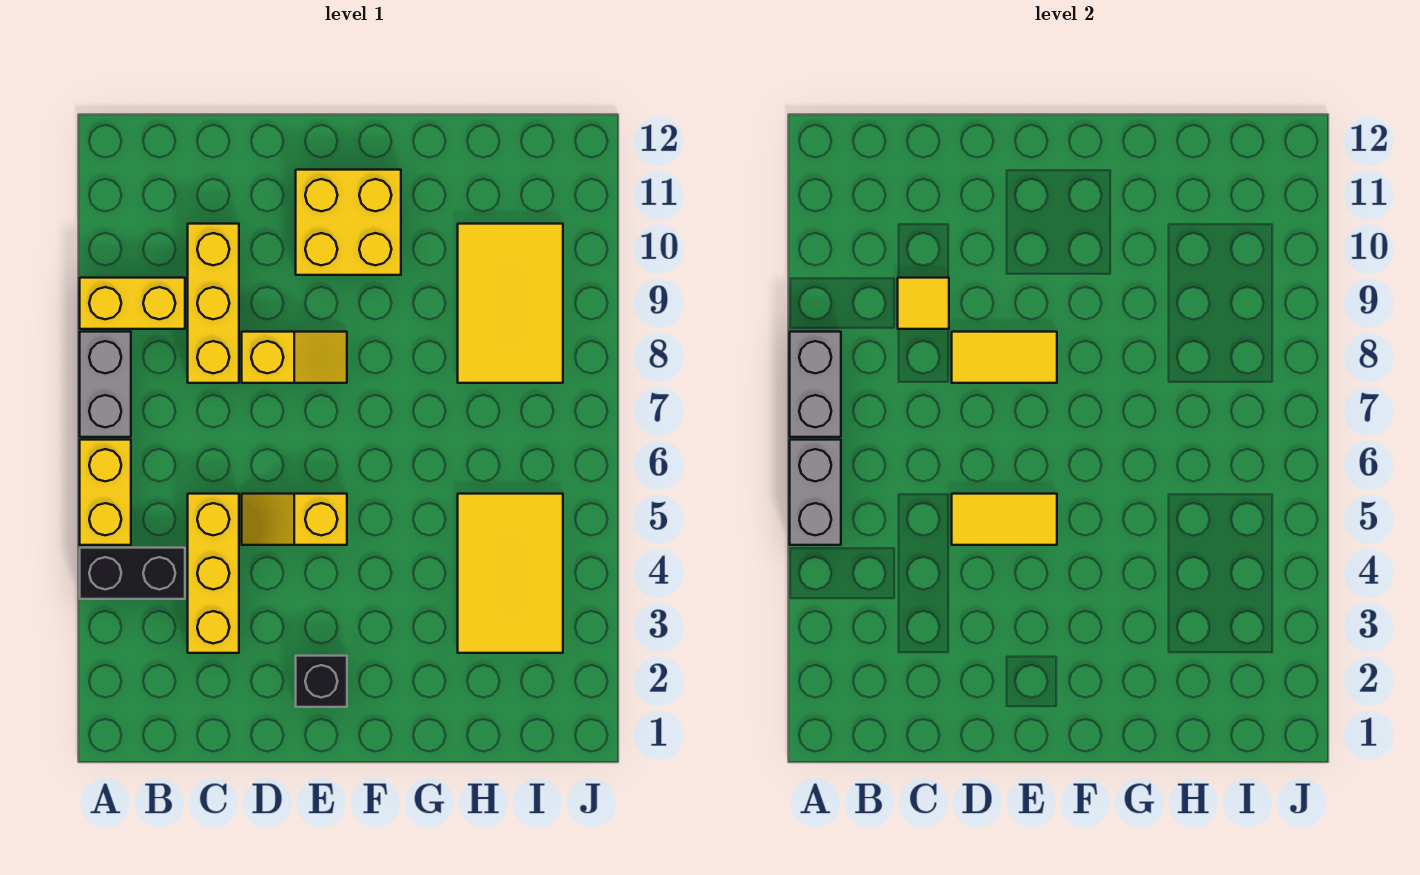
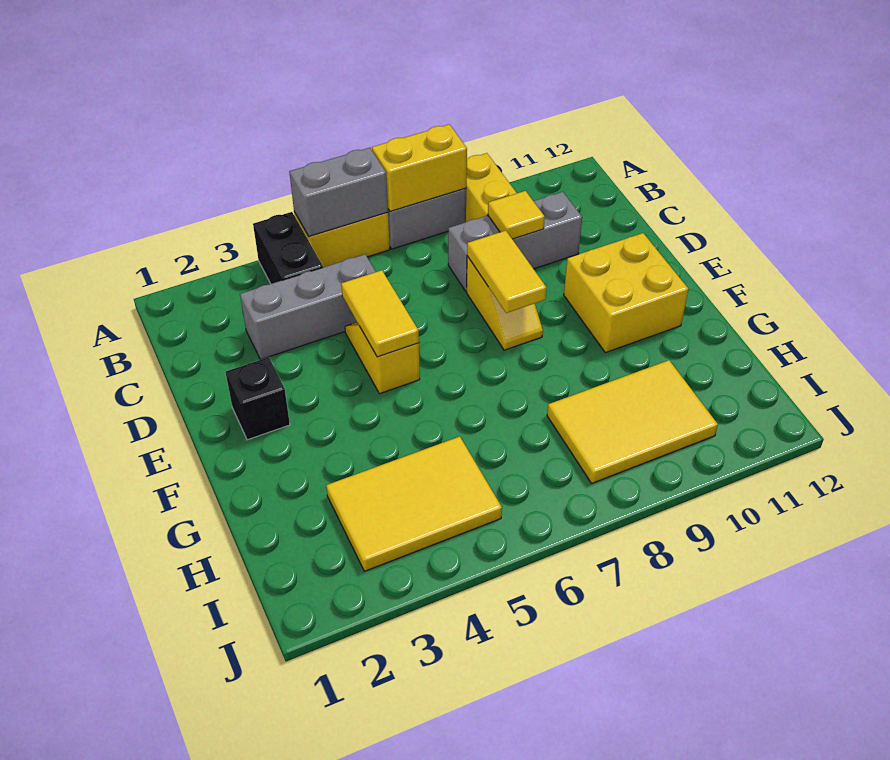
grey brick A7:A8 level 2 -> yellow brick A7:A8 level 2
yellow brick C3:C5 level 1 -> grey brick C3:C5 level 1
yellow brick C8:C10 level 1 -> grey brick C8:C10 level 1

